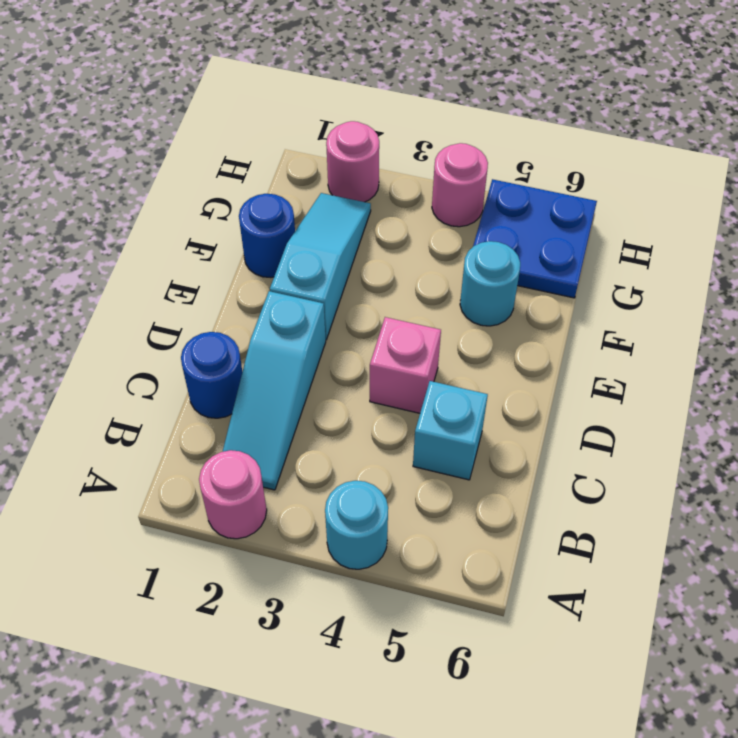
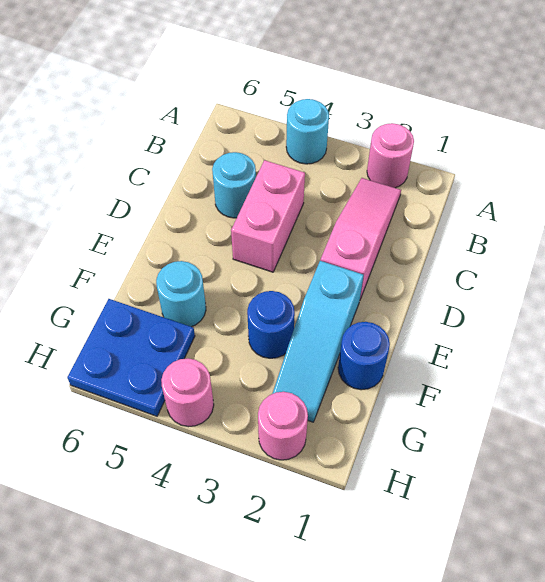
cyan slope B2:D2 level 1 top D -> pink slope B2:D2 level 1 top D
blue round brick C1 level 1 -> blue round brick F3 level 1
cyan brick C5 level 1 -> cyan round brick C5 level 1
pink brick D4 level 1 -> pink brick C4:D4 level 1

